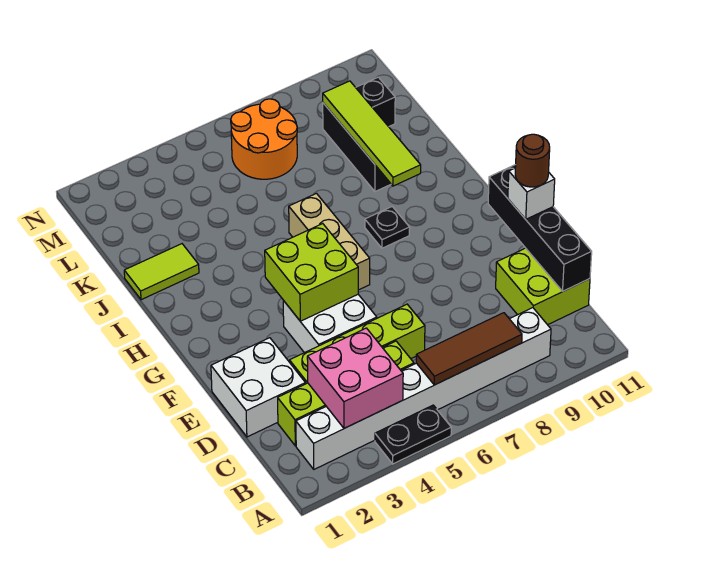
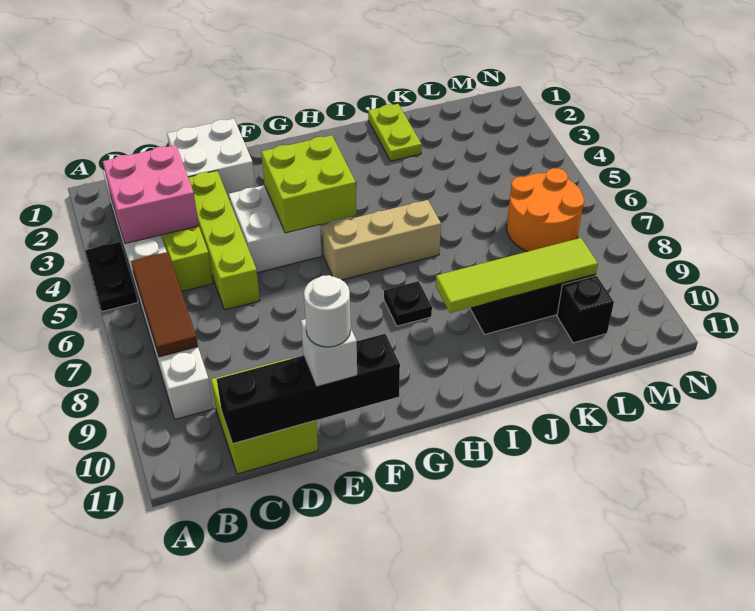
brown round brick E11 level 4 -> white round brick E11 level 4
lime tile J1:J2 level 1 -> lime plate J1:J2 level 1

